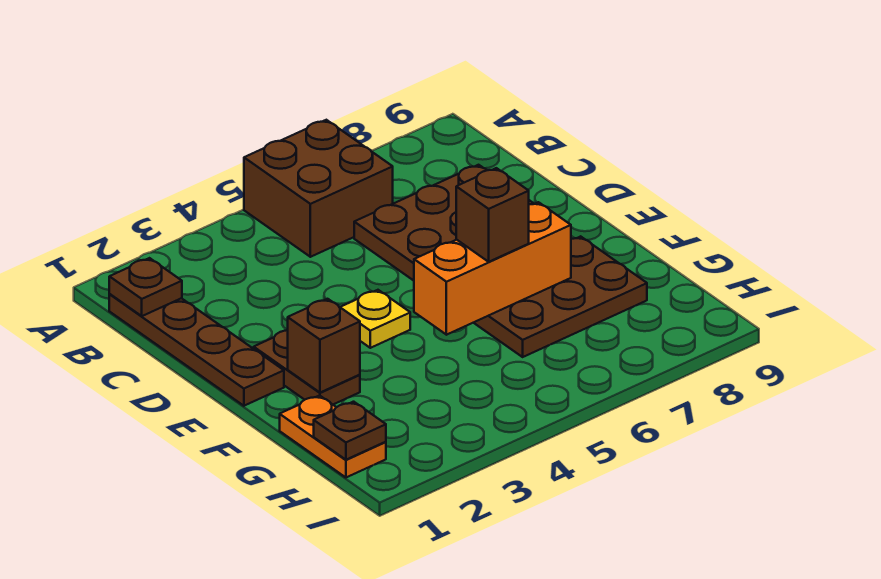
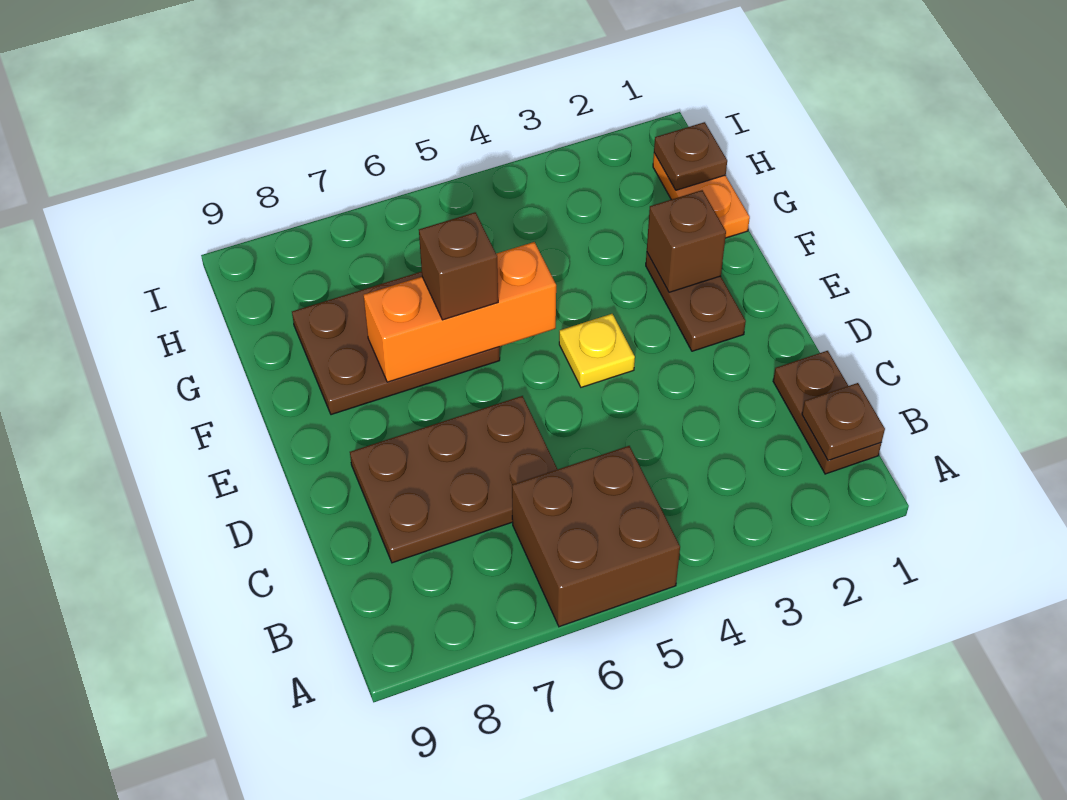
brown plate B1:E1 level 1 -> brown plate B1:C1 level 1

